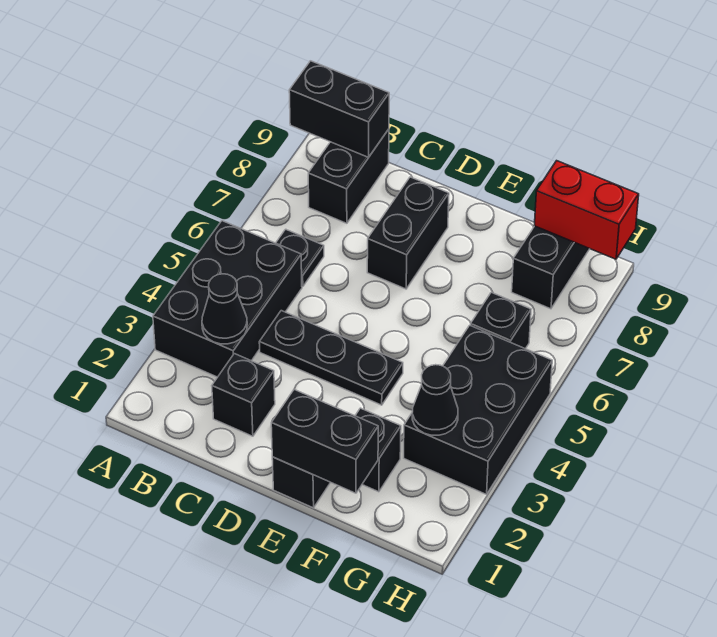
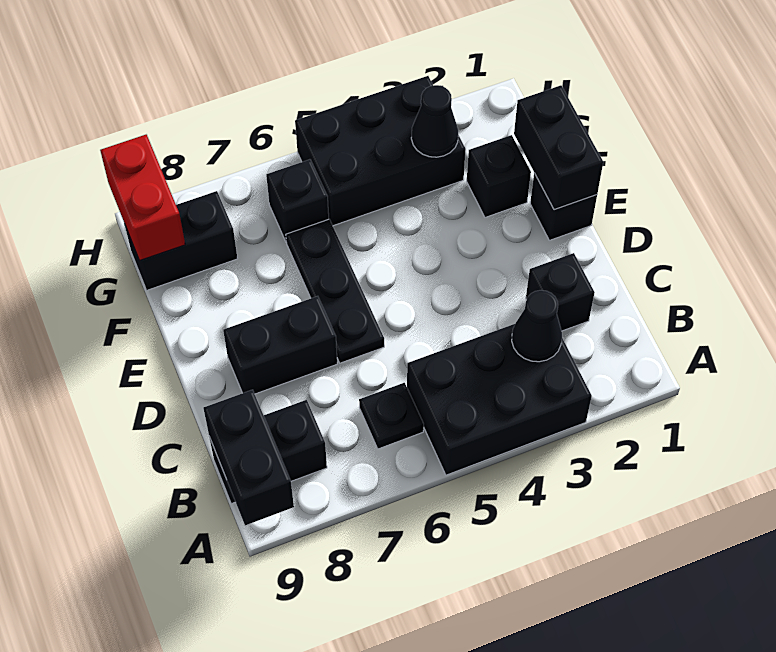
black plate C4:E4 level 1 -> black plate D6:F6 level 1

